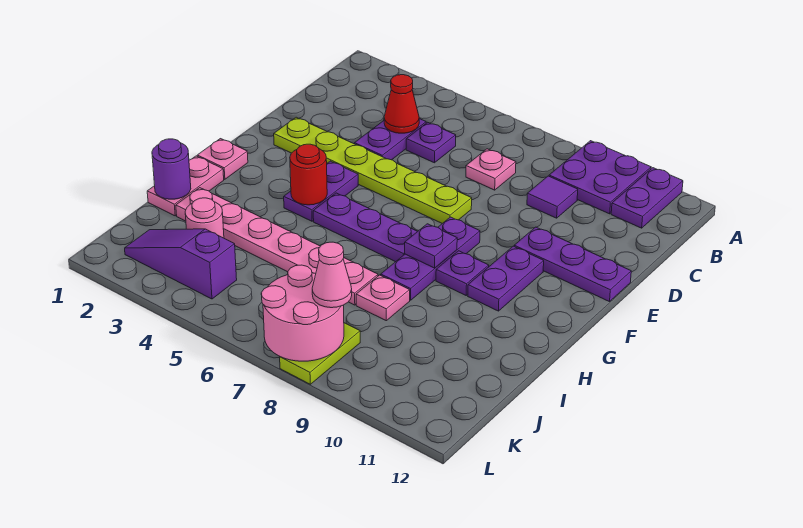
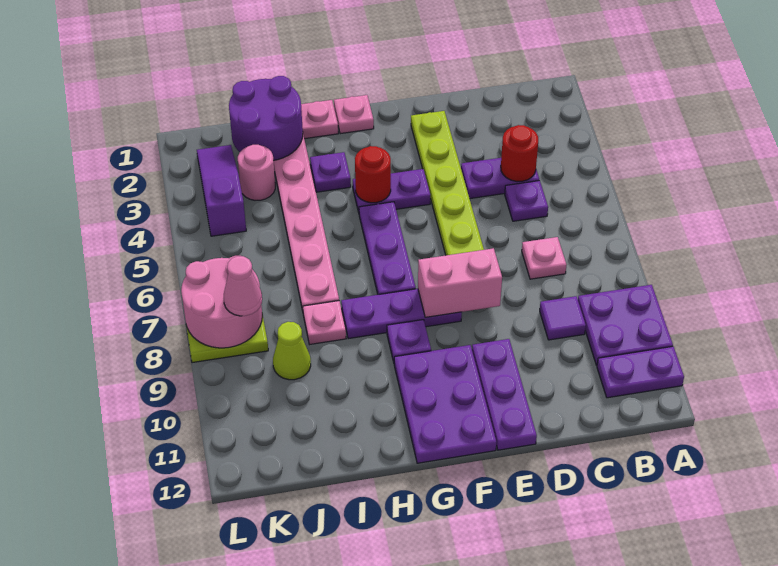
red cone C4 level 2 -> red round brick C4 level 2
none -> pink brick E8:F8 level 2
purple plate F10:G10 level 1 -> purple plate F10:G12 level 1
purple plate G8 level 2 -> purple plate H3 level 1
purple round brick I1 level 2 -> purple round brick I1:J2 level 2
none -> lime cone J9 level 1

